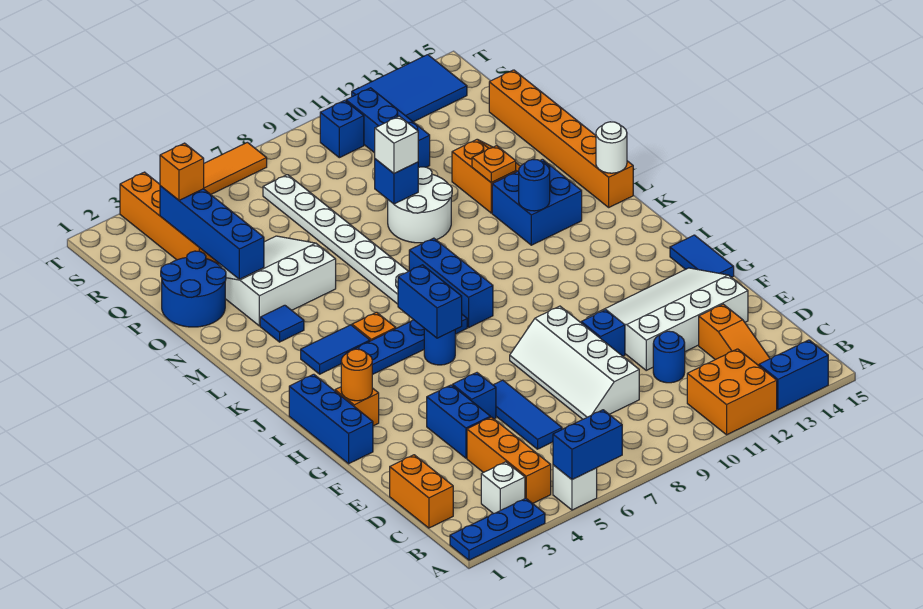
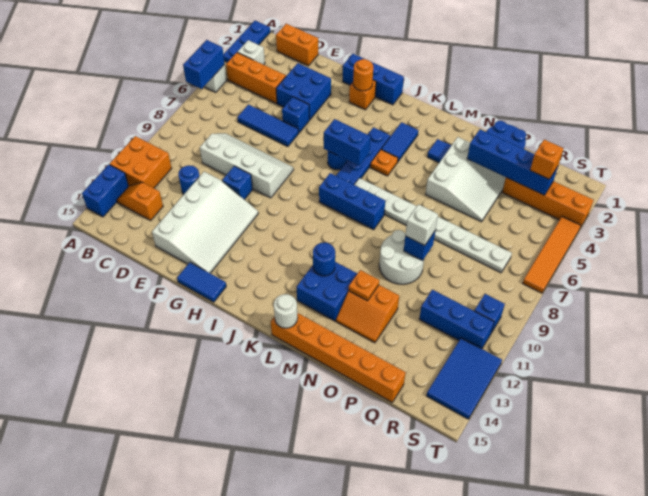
orange slope B13:D13 level 1 top D -> orange slope B13:C13 level 1 top C
blue brick E4:F4 level 1 -> blue brick E3:F4 level 1

